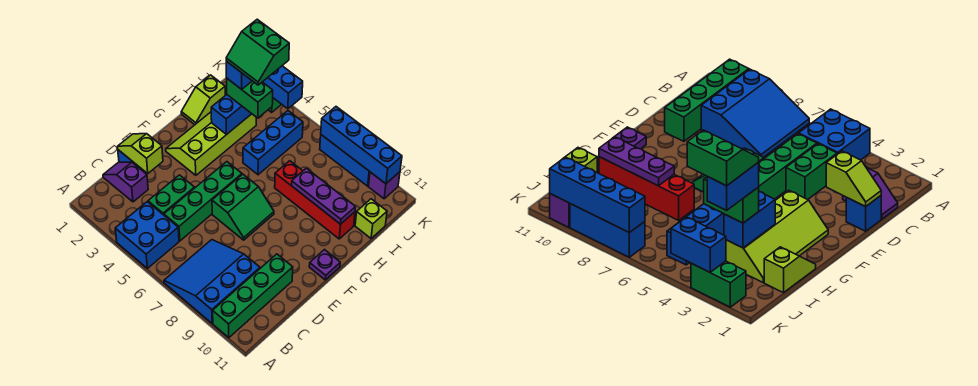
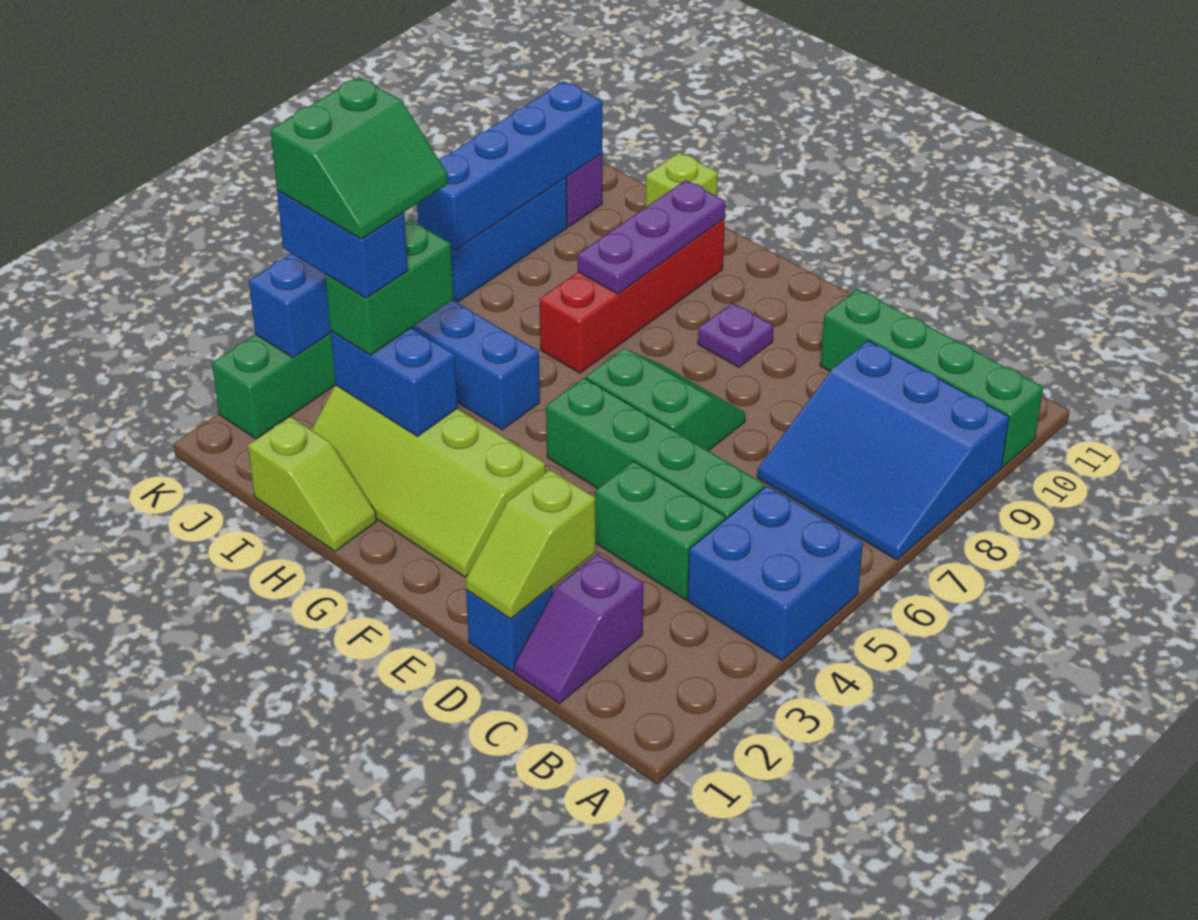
purple plate F11 level 1 -> purple plate F9 level 1

